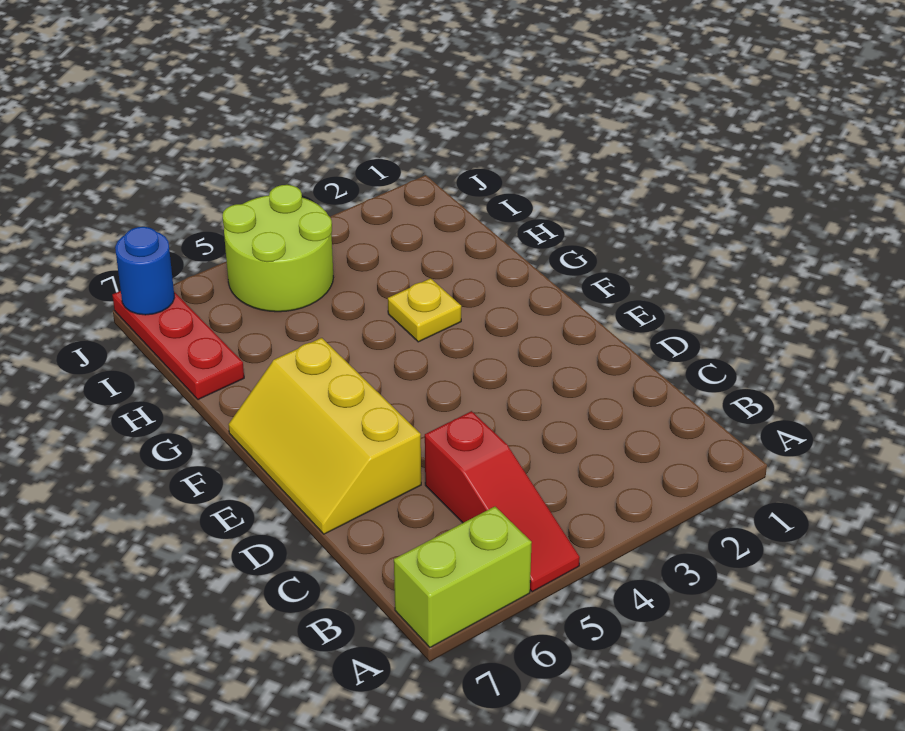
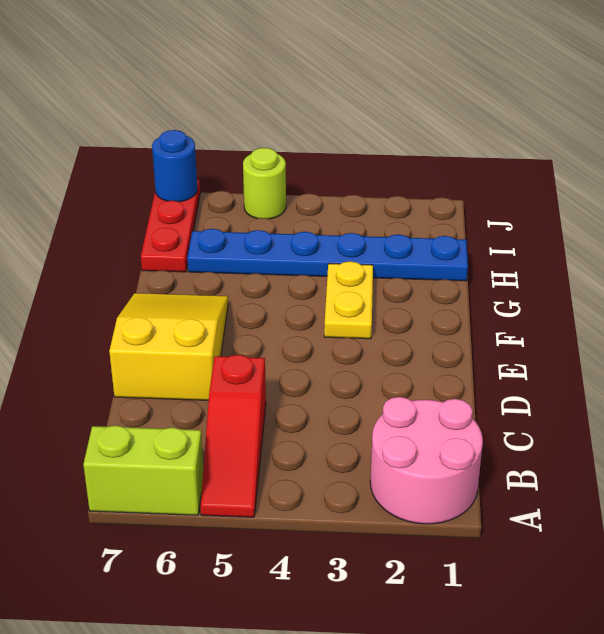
none -> pink round brick A1:B2 level 1
yellow slope D6:F7 level 1 top 6 -> yellow slope D6:F7 level 1 top D
yellow plate G3 level 1 -> yellow plate F3:G3 level 1
none -> blue plate H1:H6 level 1
lime round brick I4:J5 level 1 -> lime round brick J5 level 1

